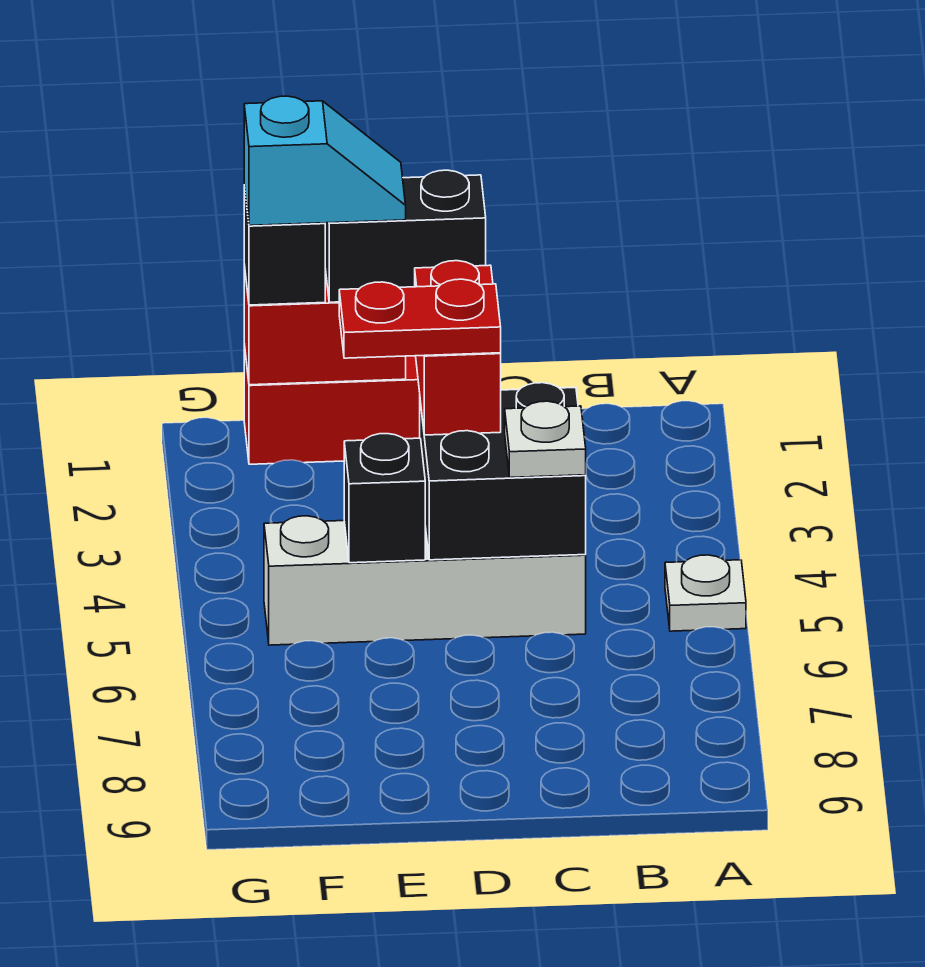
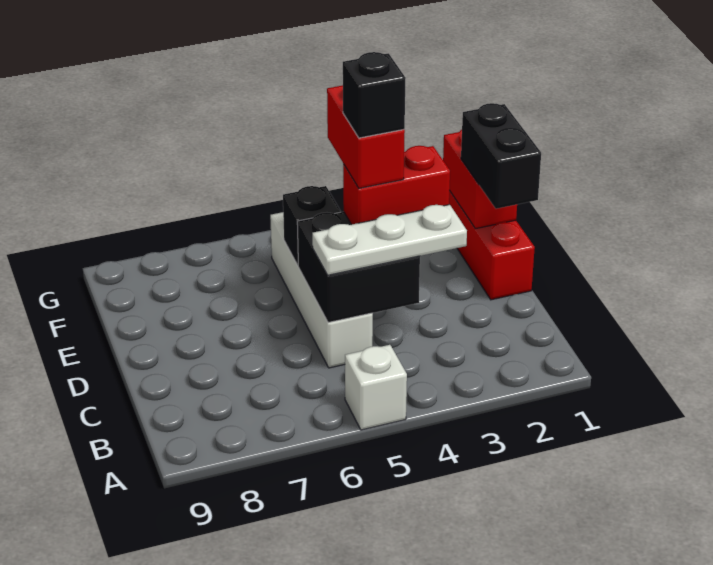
white plate A5 level 1 -> white brick A5 level 1
white plate C5 level 3 -> white plate C3:C5 level 3
red plate D4:E4 level 4 -> red brick D4:E4 level 4
cyan slope E1:F1 level 4 top F -> none
black brick F1 level 3 -> black brick D4 level 5

